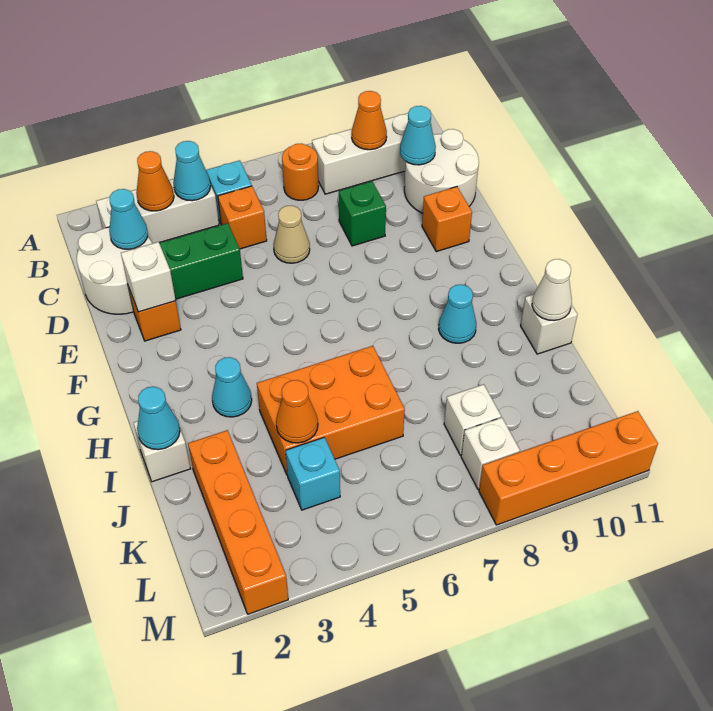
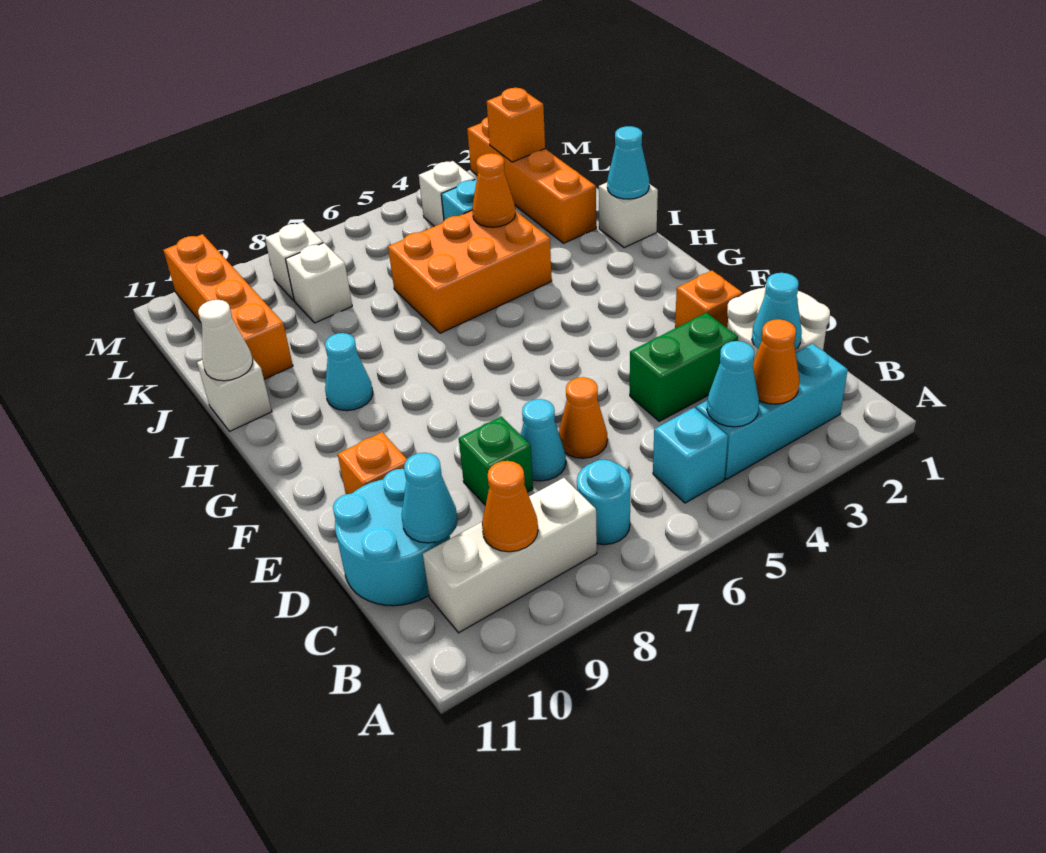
white brick B2:B4 level 1 -> cyan brick B2:B4 level 1
orange round brick B7 level 1 -> cyan round brick B7 level 1
orange brick C5 level 1 -> orange brick L2 level 2
white round brick C10:D11 level 1 -> cyan round brick C10:D11 level 1
tan cone D6 level 1 -> orange cone D6 level 1
white brick E2 level 2 -> white brick L4 level 1
cyan cone H3 level 1 -> cyan cone D7 level 1
orange brick M8:M11 level 1 -> orange brick J10:M10 level 1

